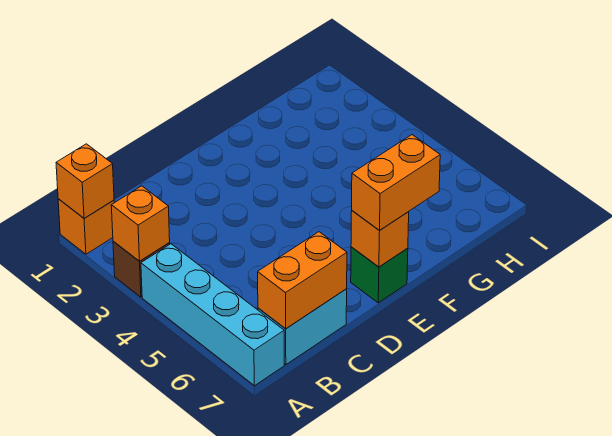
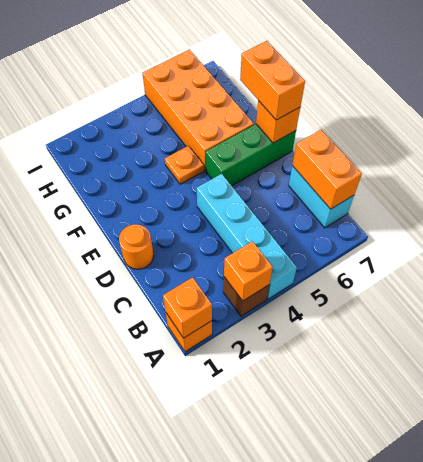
cyan brick A4:A7 level 1 -> cyan brick A4:D4 level 1
none -> orange round brick D1 level 1
green brick E7 level 1 -> green brick E5:E7 level 1
none -> orange plate F4 level 1
none -> orange brick F5:I6 level 1

